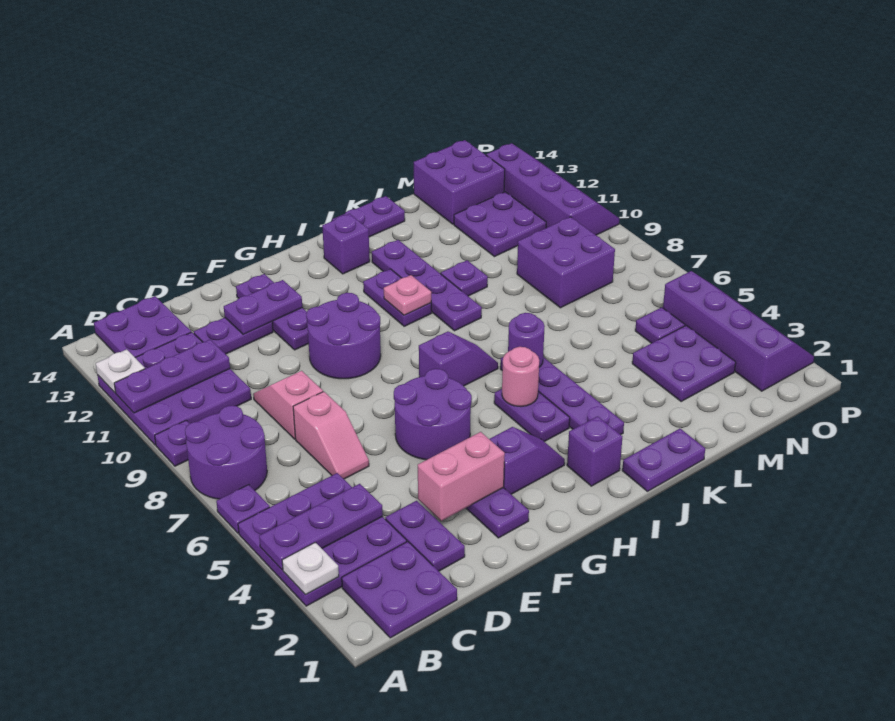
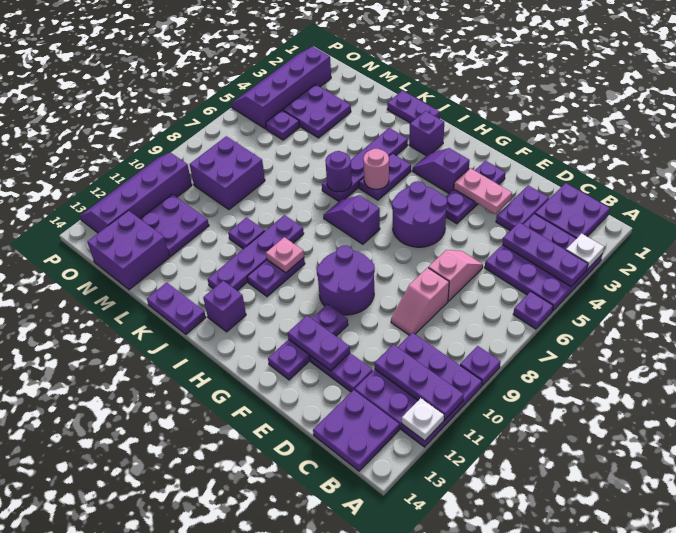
purple round brick A7:B8 level 1 -> none
pink brick E3:F3 level 2 -> pink plate E3:F3 level 2

